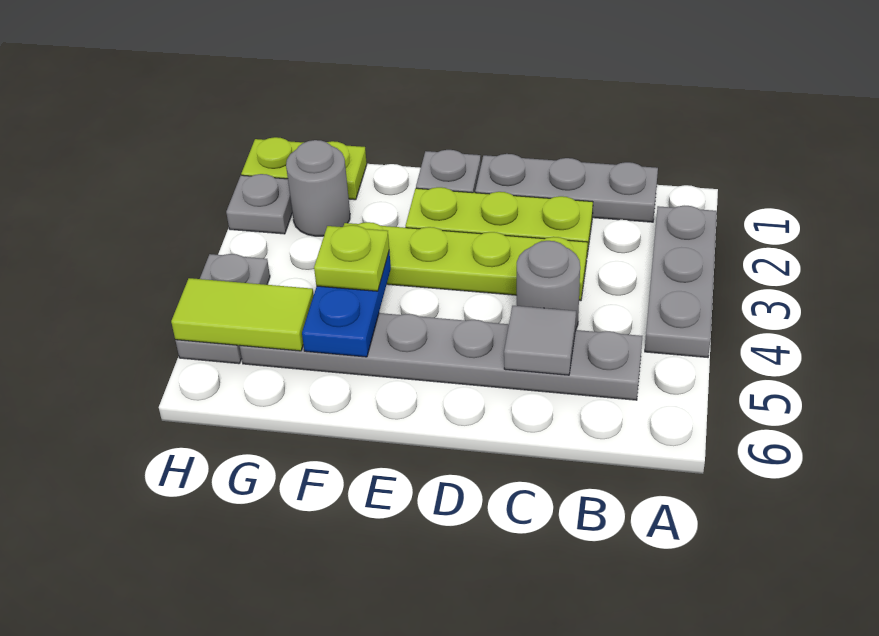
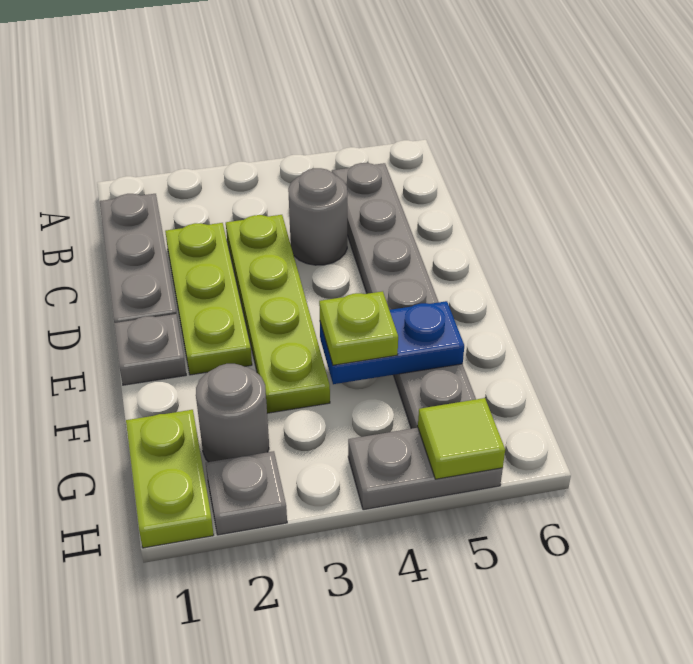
grey plate A2:A4 level 1 -> none
grey tile C5 level 2 -> none
lime tile G5:H5 level 2 -> lime tile H5 level 2

